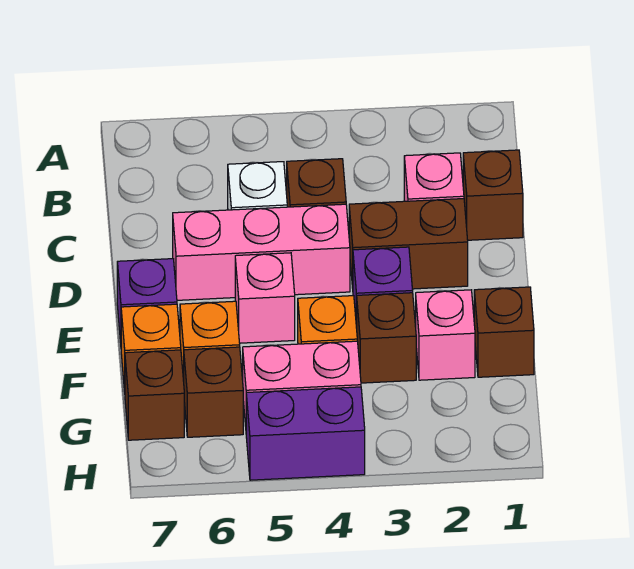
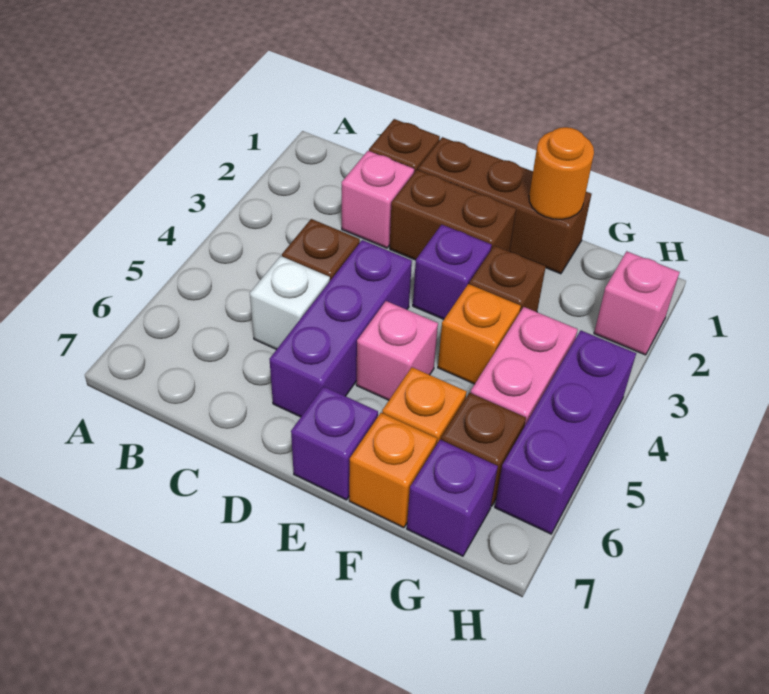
brown brick D2:D3 level 1 -> brown brick D2:E2 level 1
pink brick D4:D6 level 1 -> purple brick D4:D6 level 1
brown brick F1 level 1 -> brown brick D1:F1 level 1
none -> orange round brick F1 level 2
pink brick F2 level 1 -> pink brick H2 level 1
brown brick G7 level 1 -> purple brick G7 level 1
purple brick H4:H5 level 1 -> purple brick H4:H6 level 1

